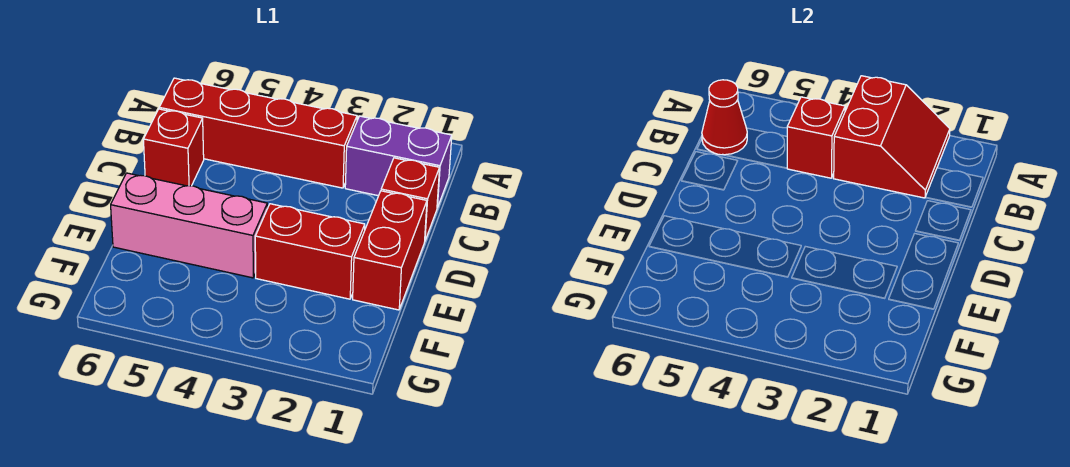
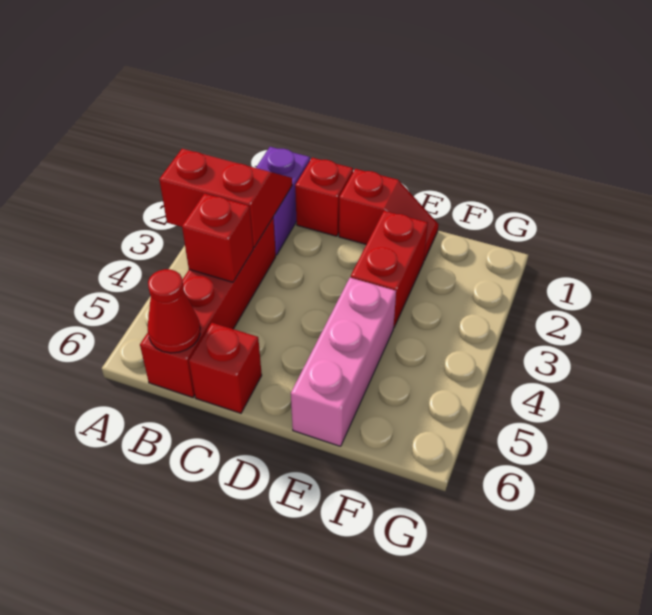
red brick D1:E1 level 1 -> red slope D1:E1 level 1 top D

